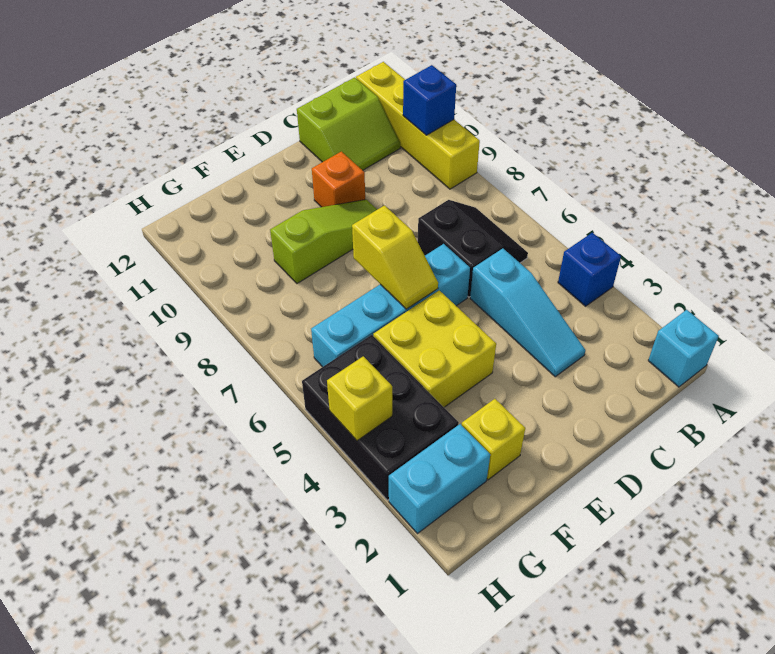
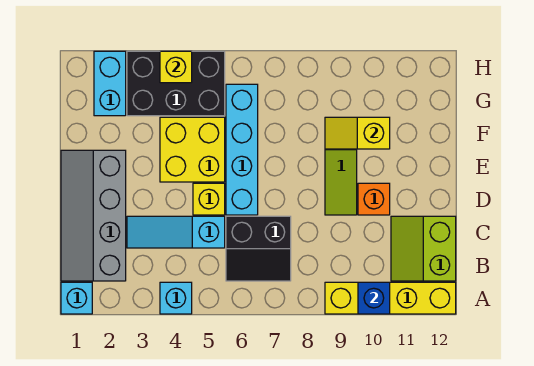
blue brick A4 level 1 -> cyan brick A4 level 1
none -> grey slope B1:E2 level 1 top 2
yellow slope E6:E7 level 2 top 7 -> yellow slope F9:F10 level 2 top 10
yellow brick F2 level 1 -> yellow brick D5 level 1

